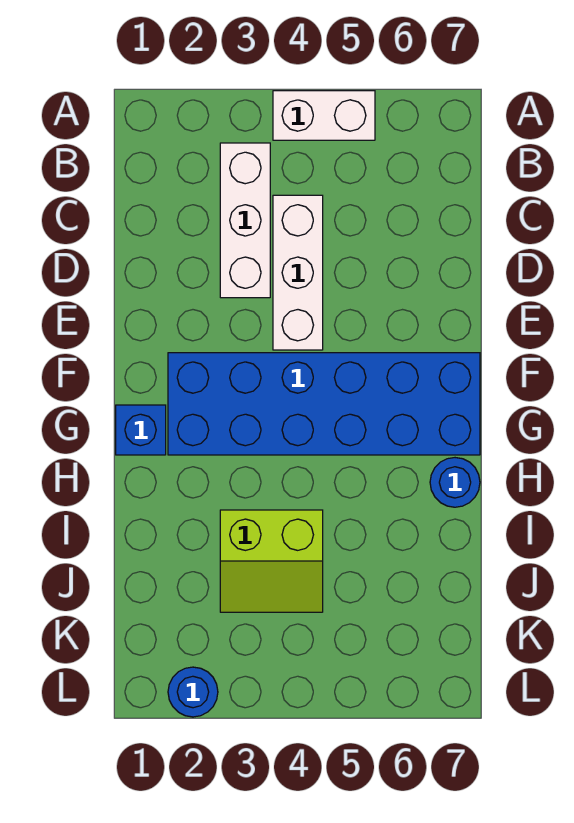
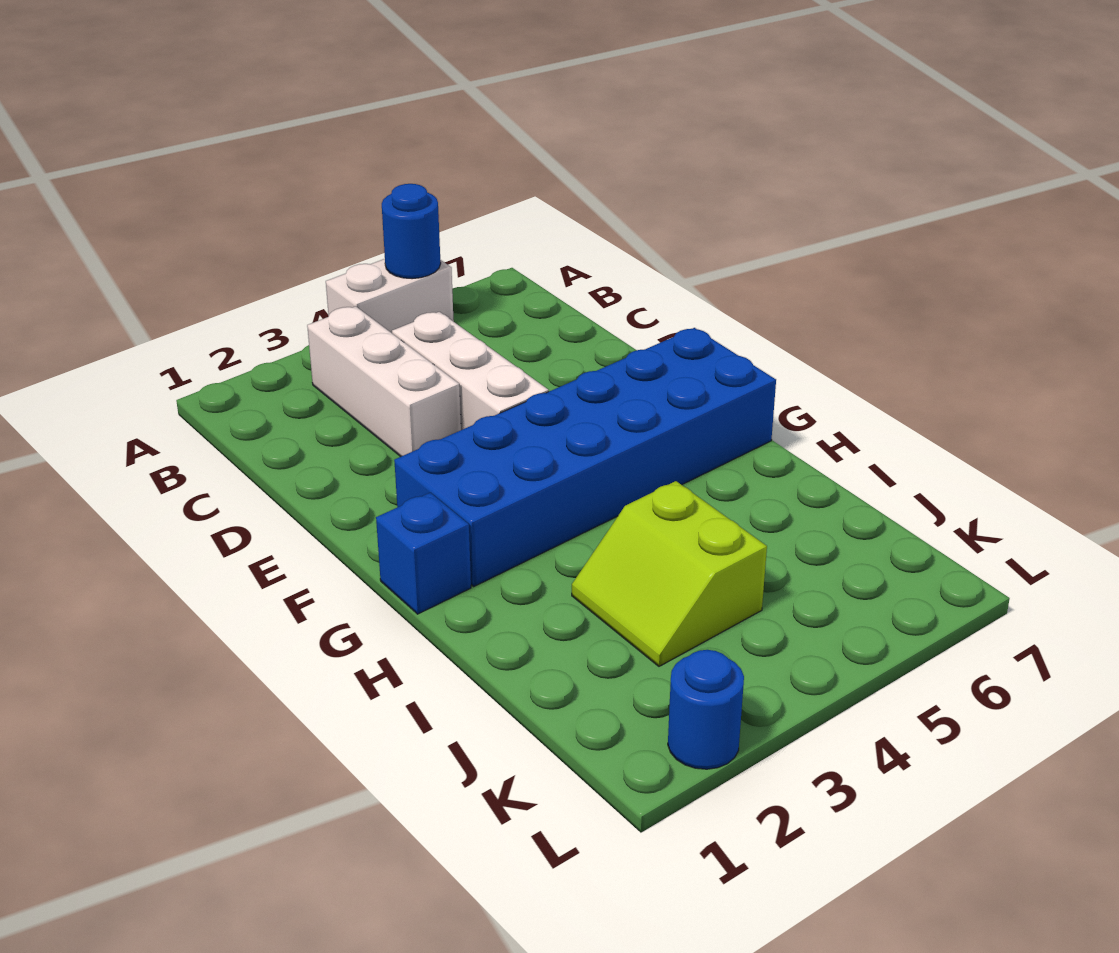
blue round brick H7 level 1 -> blue round brick A5 level 2
lime slope I3:J4 level 1 top I -> lime slope I3:J4 level 1 top 4

